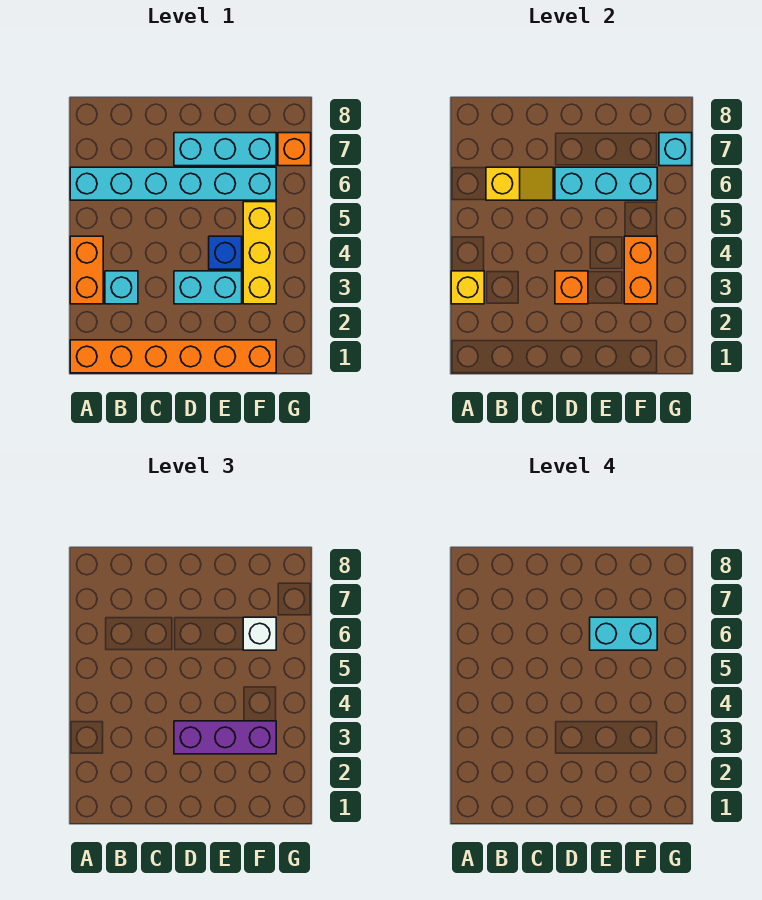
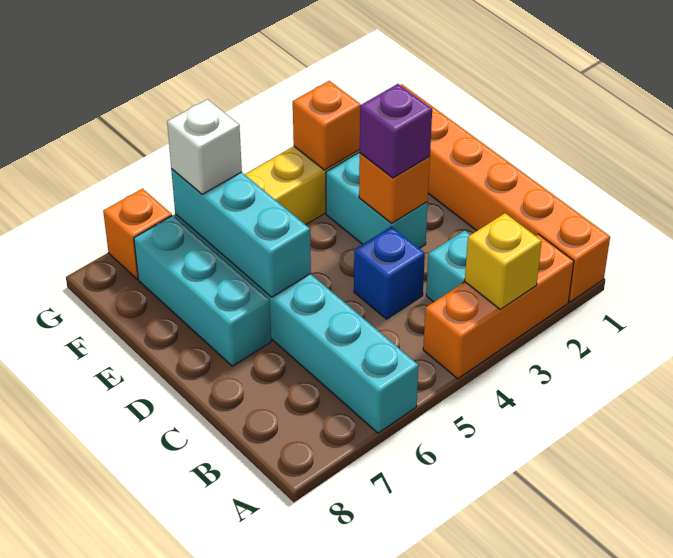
orange brick A3:A4 level 1 -> orange brick A2:A4 level 1
yellow slope B6:C6 level 2 top B -> none
purple brick D3:F3 level 3 -> purple brick D3 level 3
blue brick E4 level 1 -> blue brick C4 level 1
cyan brick E6:F6 level 4 -> none
orange brick F3:F4 level 2 -> orange brick F3 level 2
cyan brick G7 level 2 -> none

